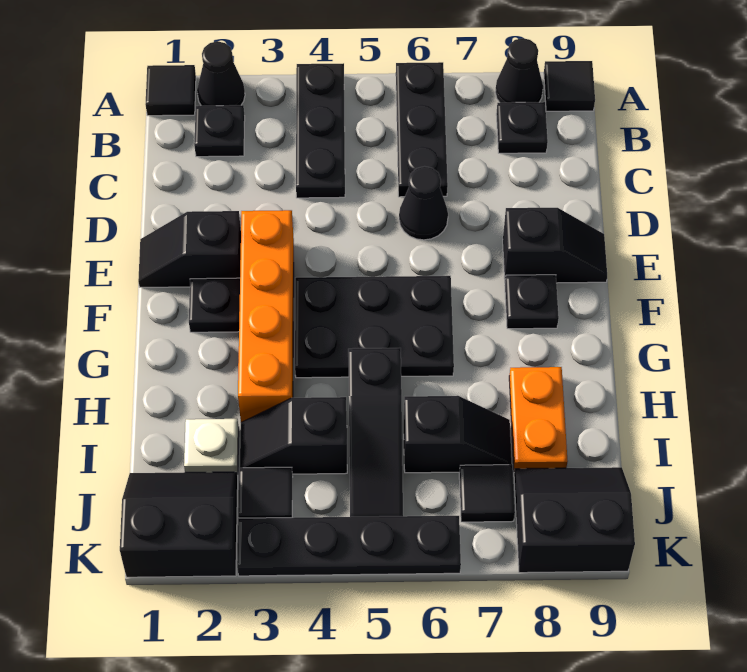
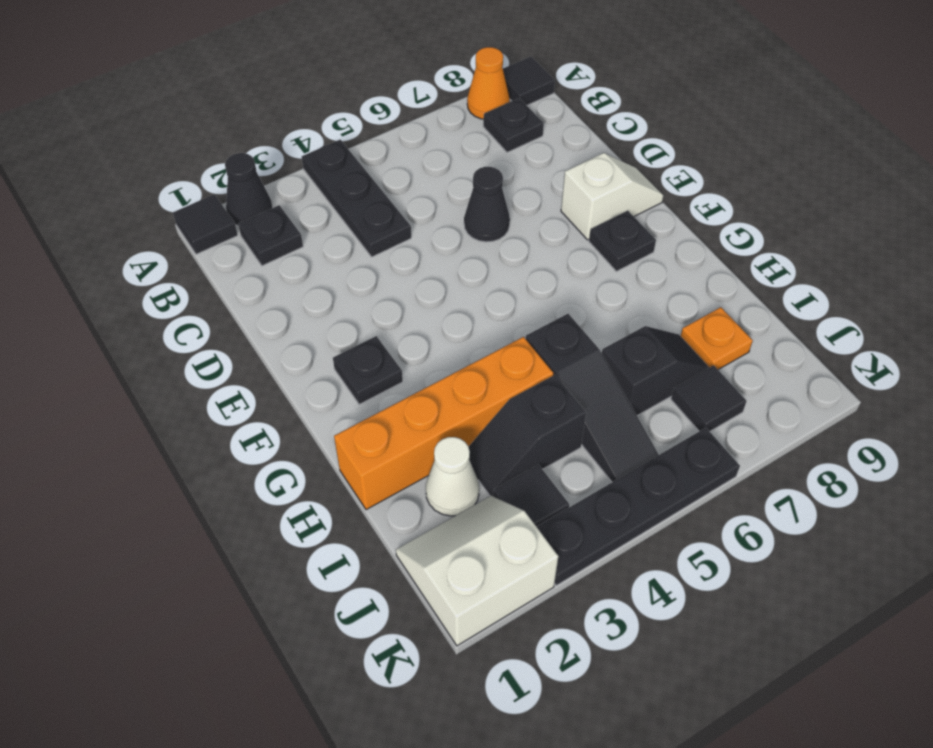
black plate A6:C6 level 1 -> none
black cone A8 level 1 -> orange cone A8 level 1
black slope E1:E2 level 1 top 2 -> none
orange brick E3:H3 level 1 -> orange brick H1:H4 level 1
black slope E8:E9 level 1 top 8 -> white slope E8:E9 level 1 top 8
black plate F4:G6 level 1 -> none
orange plate H8:I8 level 1 -> orange plate I8 level 1
white plate I2 level 1 -> white cone I2 level 1
black slope J1:K2 level 1 top K -> white slope J1:K2 level 1 top K
black slope J8:K9 level 1 top K -> none

